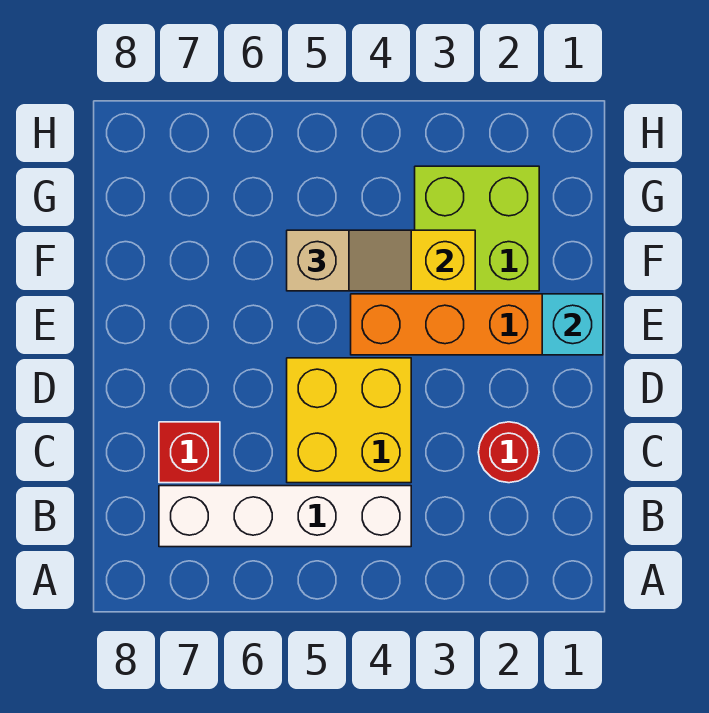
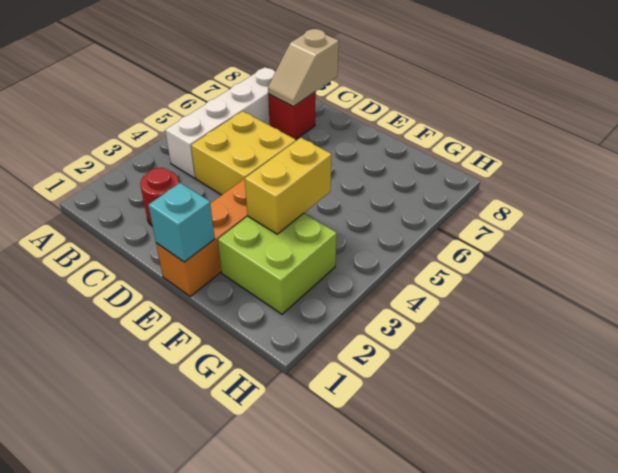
tan slope F4:F5 level 3 top 5 -> tan slope C7:C8 level 2 top 8

